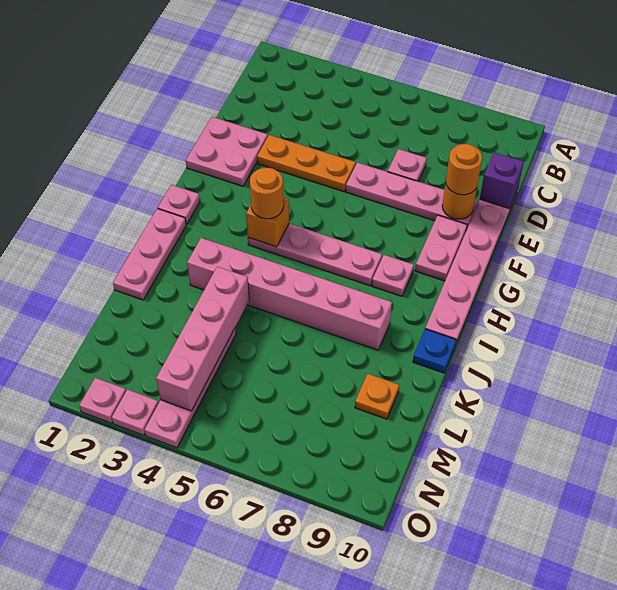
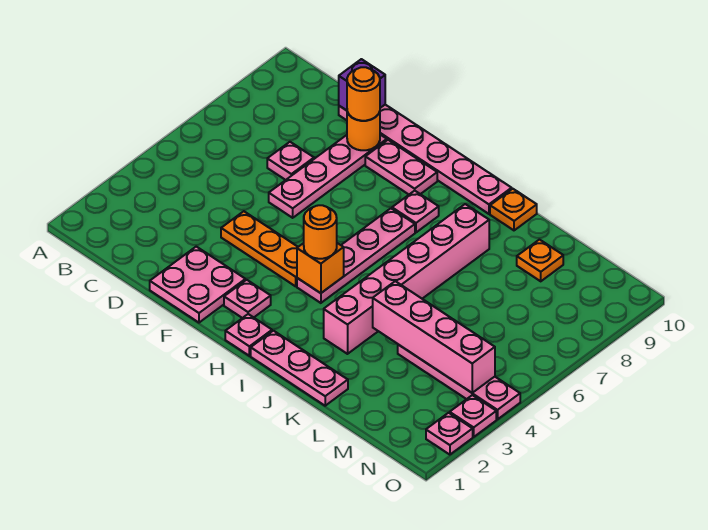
orange plate E3:E5 level 1 -> orange plate E4:G4 level 1
none -> pink plate G2 level 1
blue plate J10 level 1 -> orange plate J10 level 1

